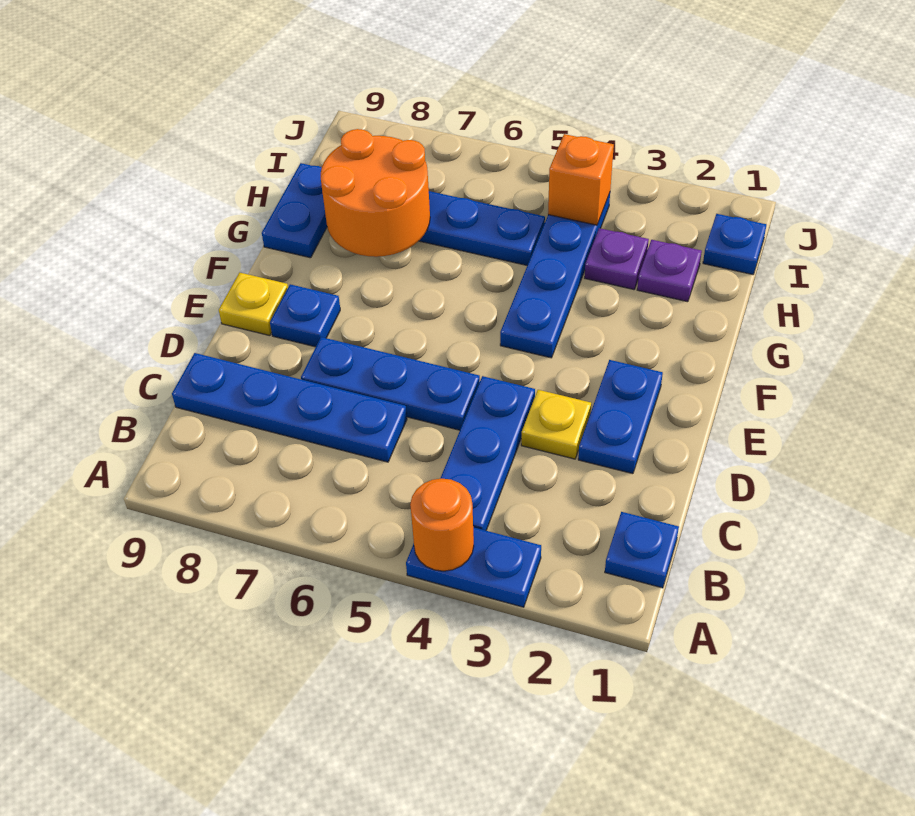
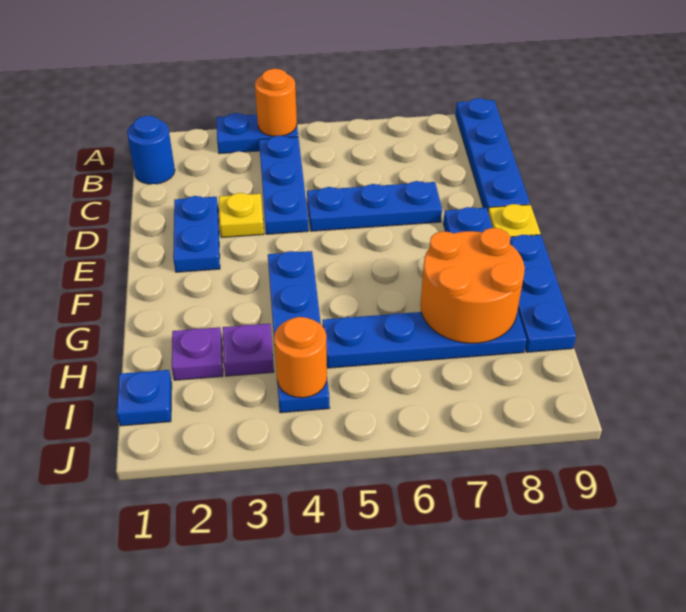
blue plate B1 level 1 -> blue round brick B1 level 1
blue plate C6:C9 level 1 -> blue plate A9:D9 level 1
blue plate G9:H9 level 1 -> blue plate F9:H9 level 1
orange brick I4 level 2 -> orange round brick I4 level 2

